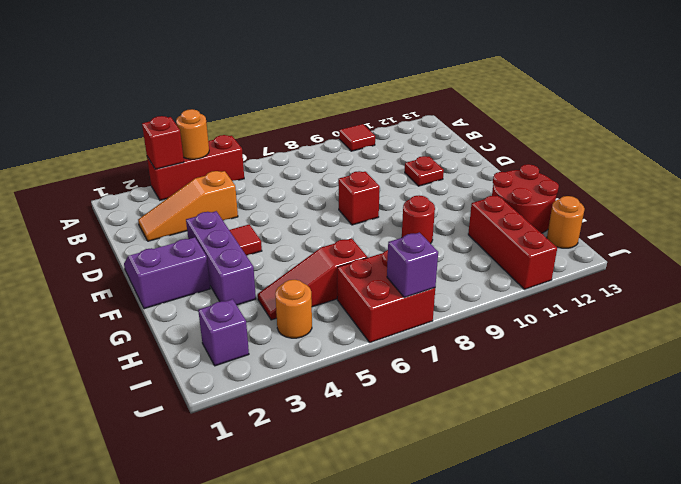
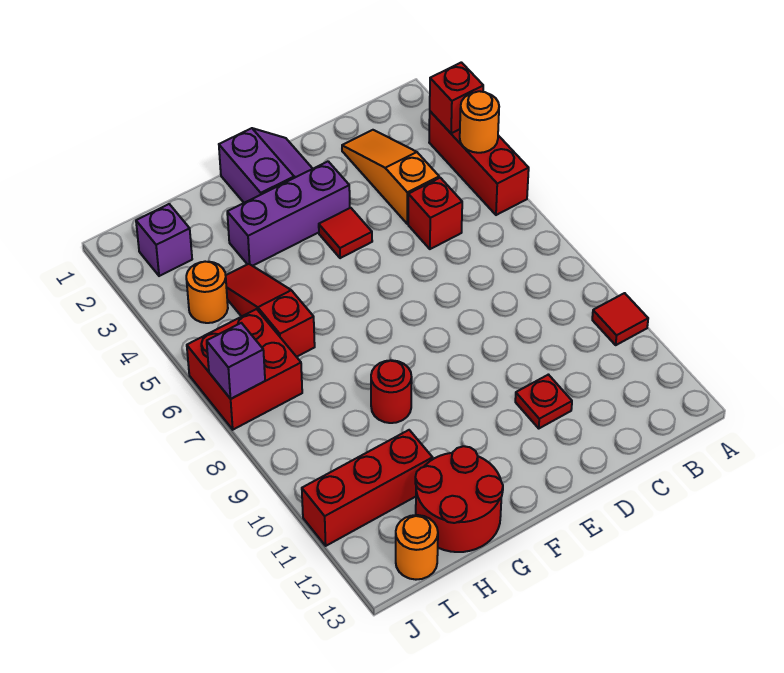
red brick E8 level 1 -> red brick C5 level 1

